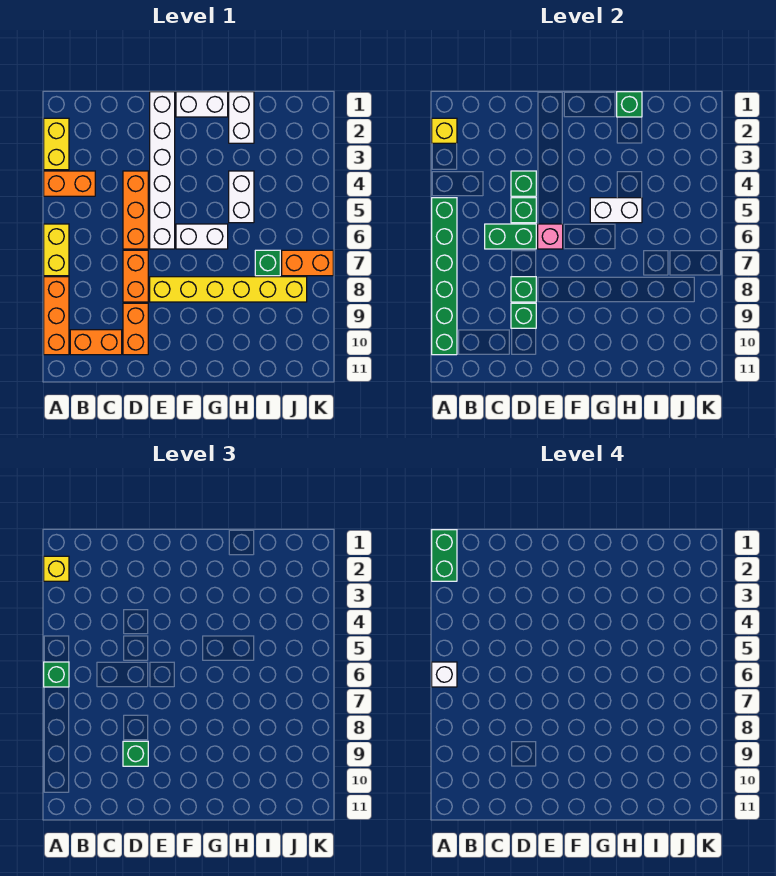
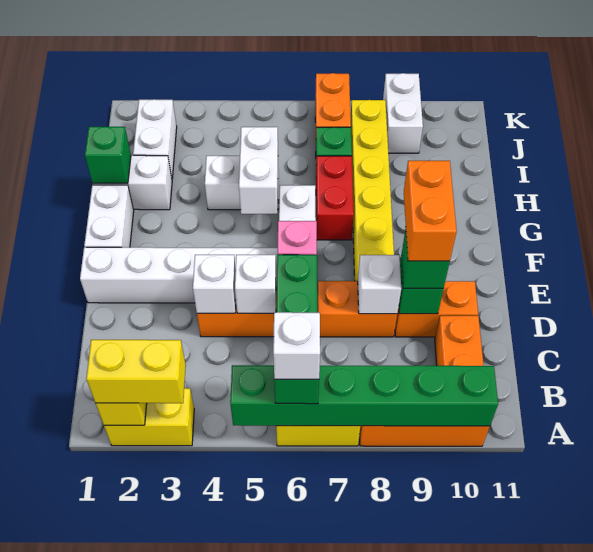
green brick A1:A2 level 4 -> none
yellow brick A2 level 3 -> yellow brick A2:A3 level 3
orange brick A4:B4 level 1 -> orange brick D9:E9 level 4
green brick D4 level 2 -> white brick D4 level 2
green brick D5 level 2 -> white brick D5 level 2
green brick D8 level 2 -> white brick D8 level 2
none -> red brick G7:H7 level 1
none -> white brick I2:J2 level 1
none -> white brick J9:K9 level 1

